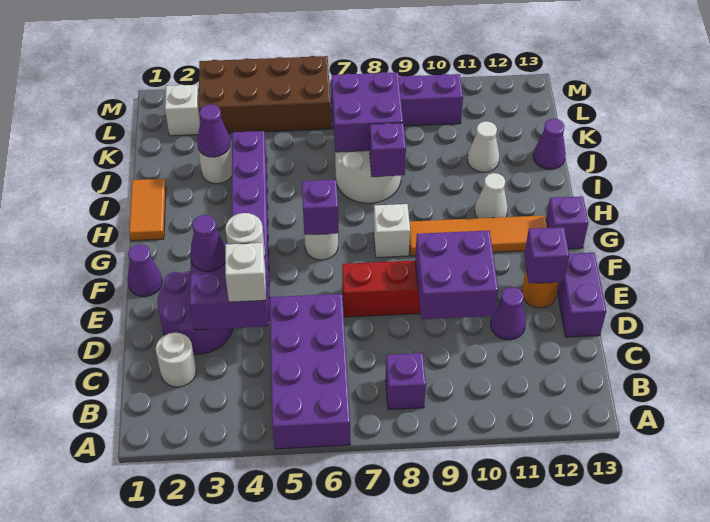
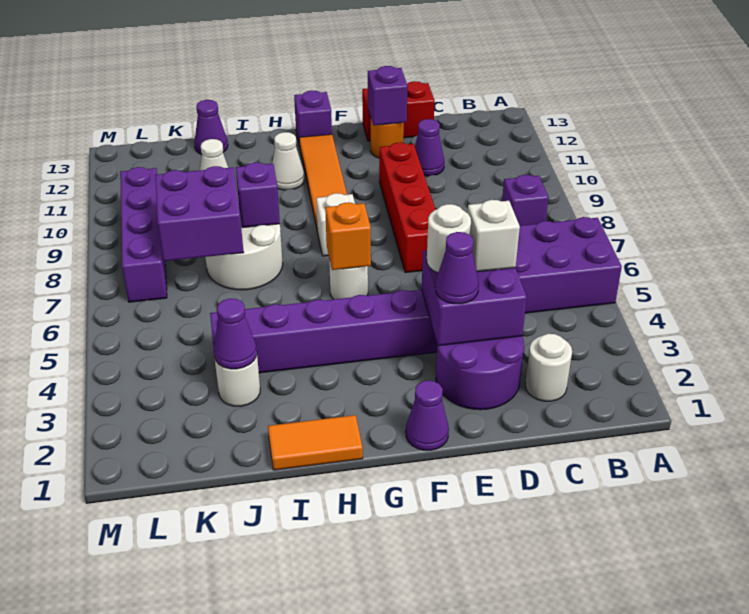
purple brick D9:E10 level 2 -> none
purple brick D13:E13 level 1 -> red brick D13:E13 level 1
purple brick G6 level 2 -> orange brick G6 level 2
white brick L2 level 1 -> none
brown brick L3:M6 level 1 -> none

